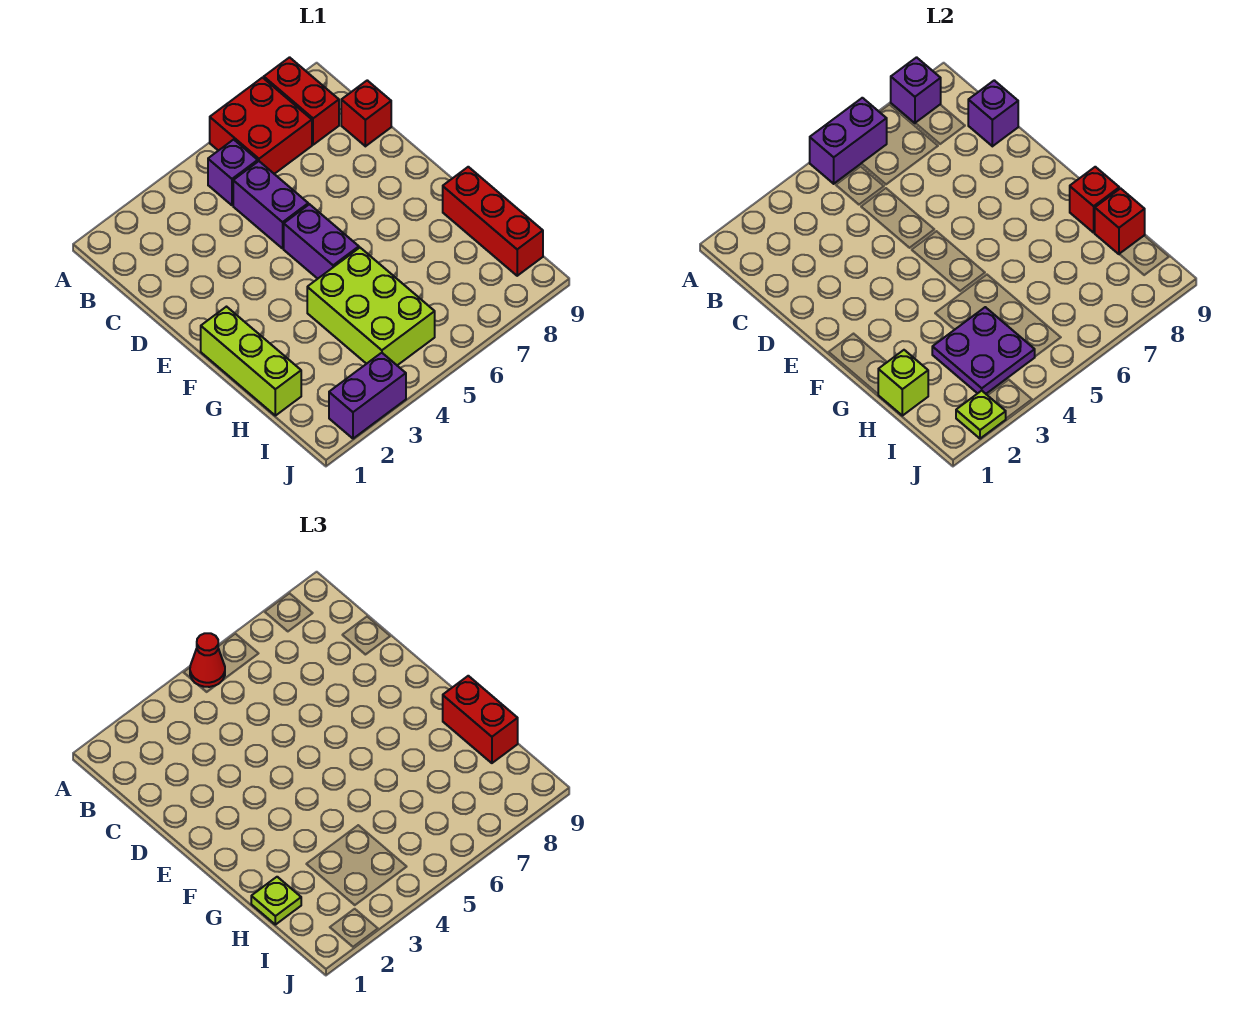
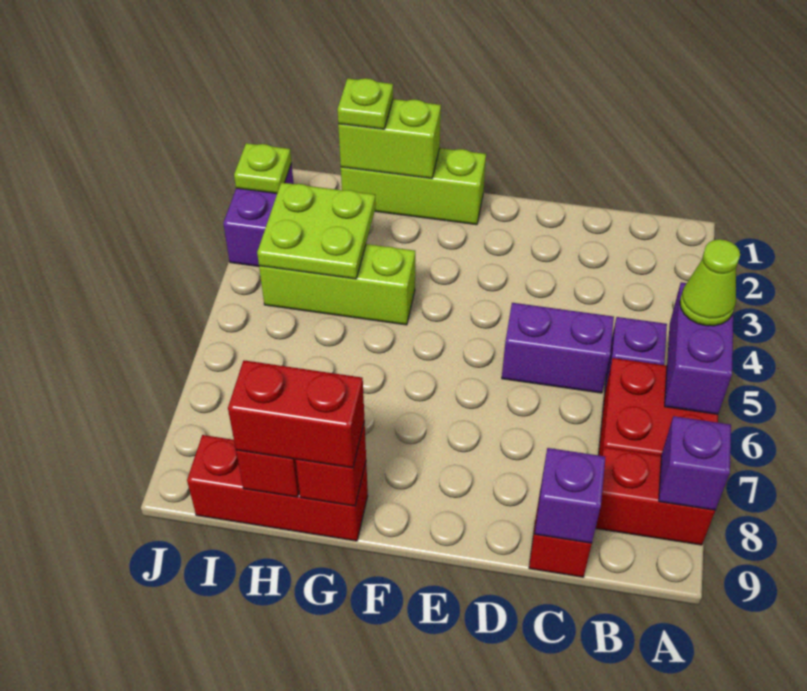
red cone A5 level 3 -> lime cone A5 level 3
purple brick E5:F5 level 1 -> none
lime brick G4:I5 level 1 -> lime brick G4:I4 level 1
lime brick H1 level 2 -> lime brick G1:H1 level 2
purple plate H3:I4 level 2 -> lime plate H3:I4 level 2

